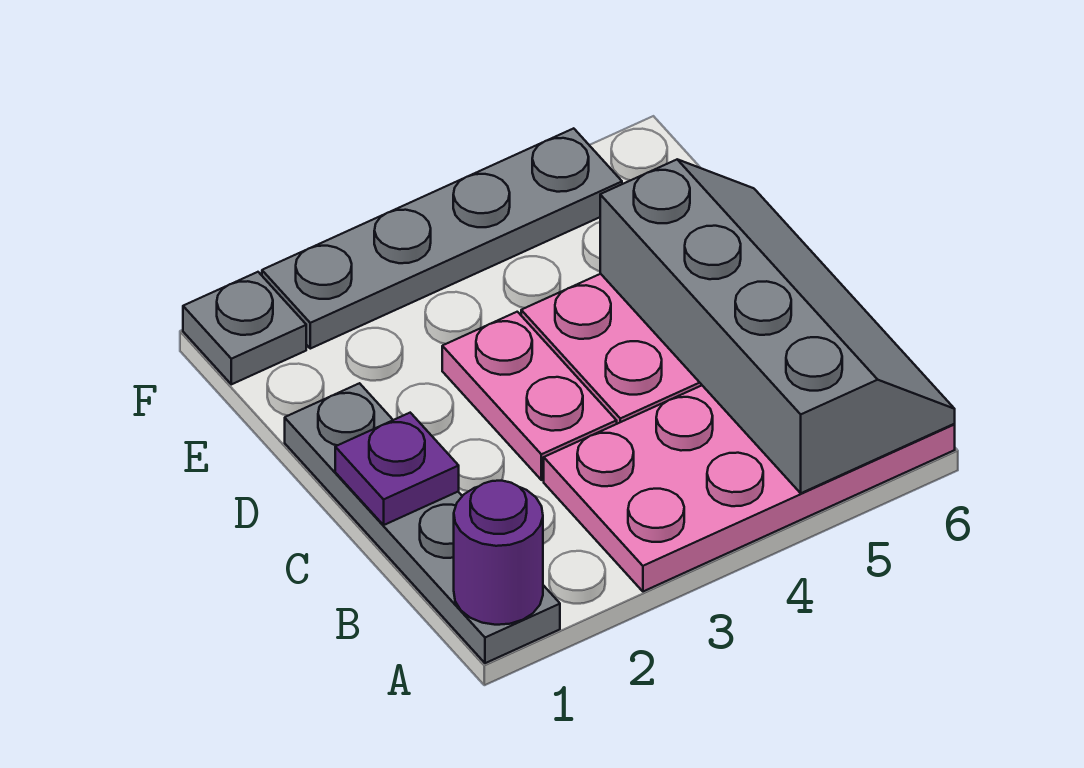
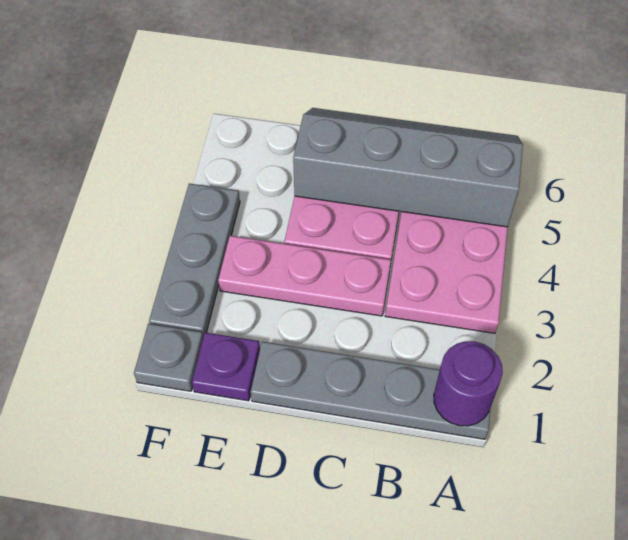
purple plate C1 level 2 -> purple plate E1 level 1
pink plate C3:D3 level 1 -> pink plate C3:E3 level 1
grey plate F2:F5 level 1 -> grey plate F2:F4 level 1

